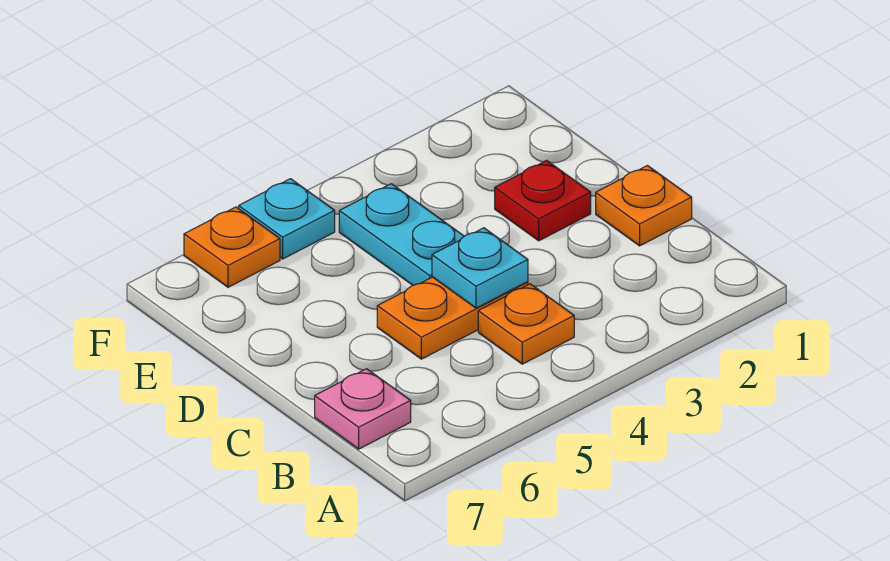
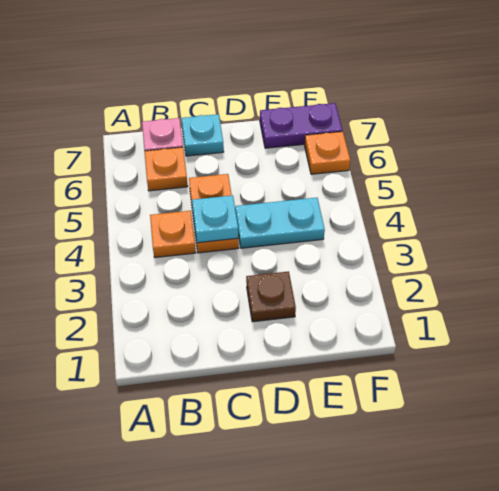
orange plate C1 level 1 -> orange plate B6 level 1
red plate D2 level 1 -> brown plate D2 level 1
none -> purple plate E7:F7 level 1
cyan plate F5 level 1 -> cyan plate C7 level 1

